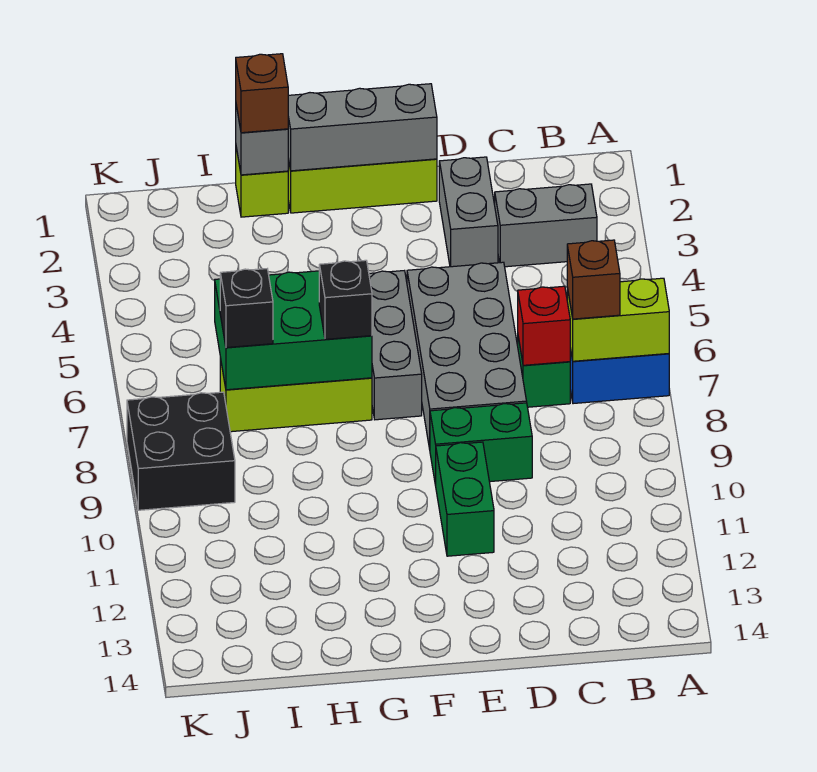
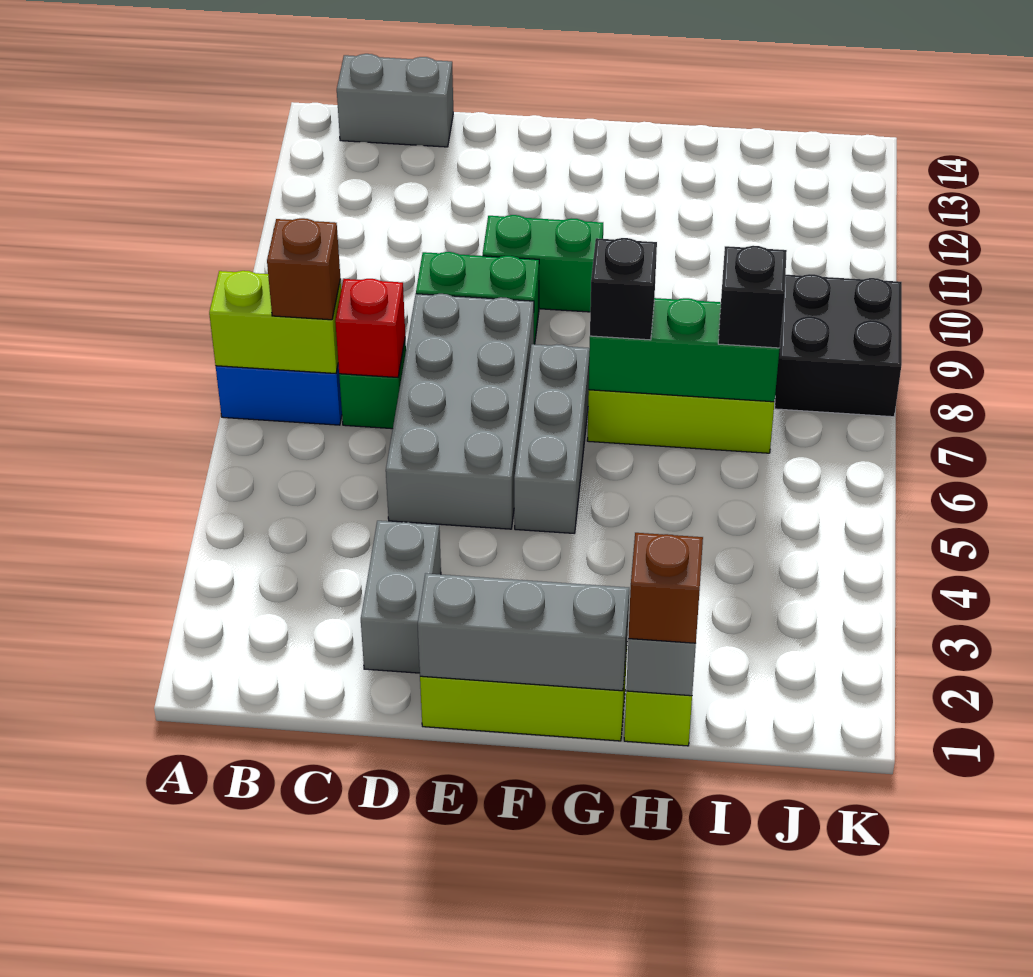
grey brick B3:C3 level 1 -> grey brick B14:C14 level 1
green brick E10:E11 level 1 -> green brick E10:F10 level 1
green brick G6:I7 level 2 -> green brick G7:I7 level 2

